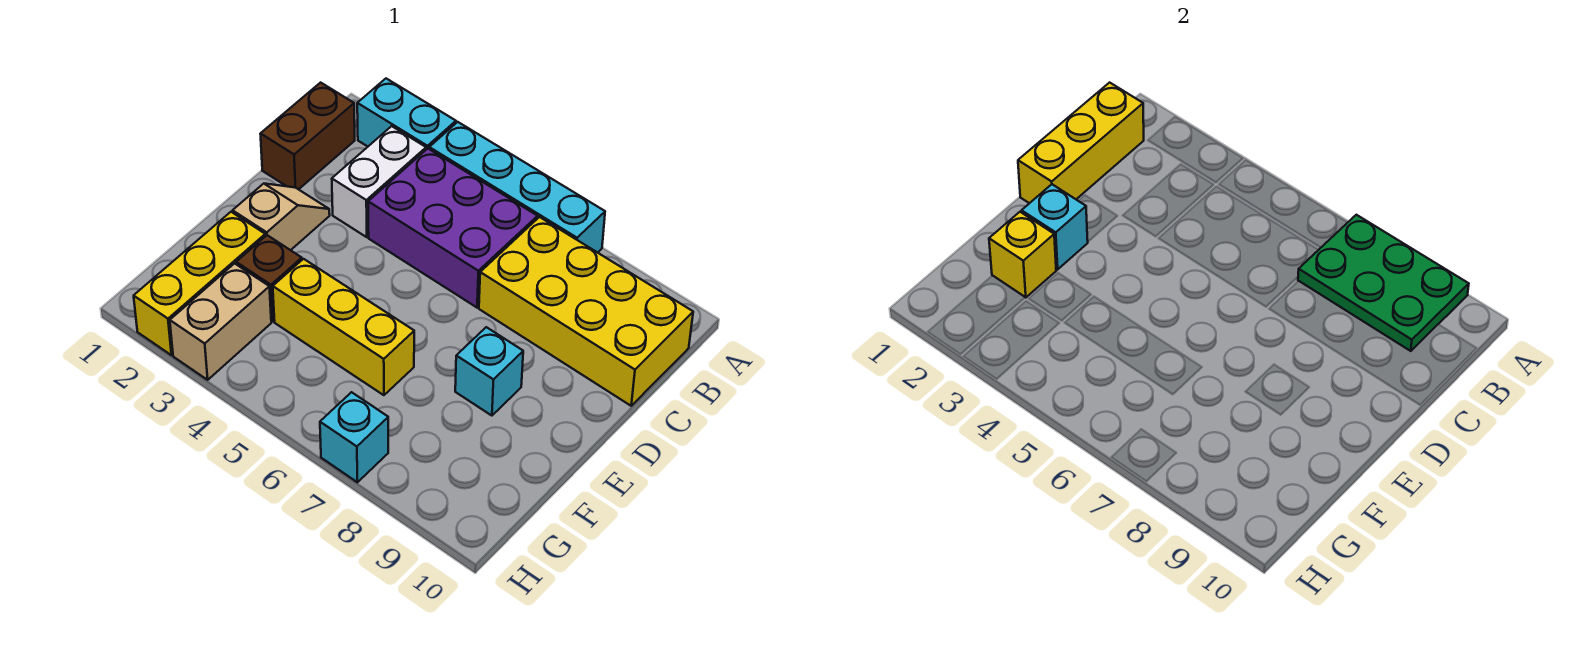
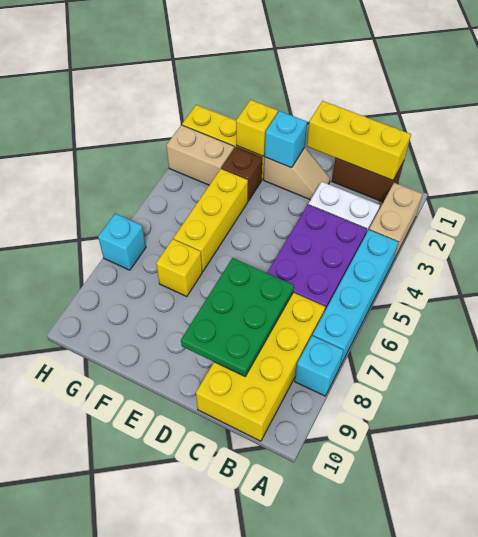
cyan brick A2:A3 level 1 -> tan brick A2:A3 level 1
green plate A7:B9 level 2 -> green plate C7:D9 level 2
cyan brick E8 level 1 -> cyan brick A8 level 1
none -> yellow brick F7 level 1

